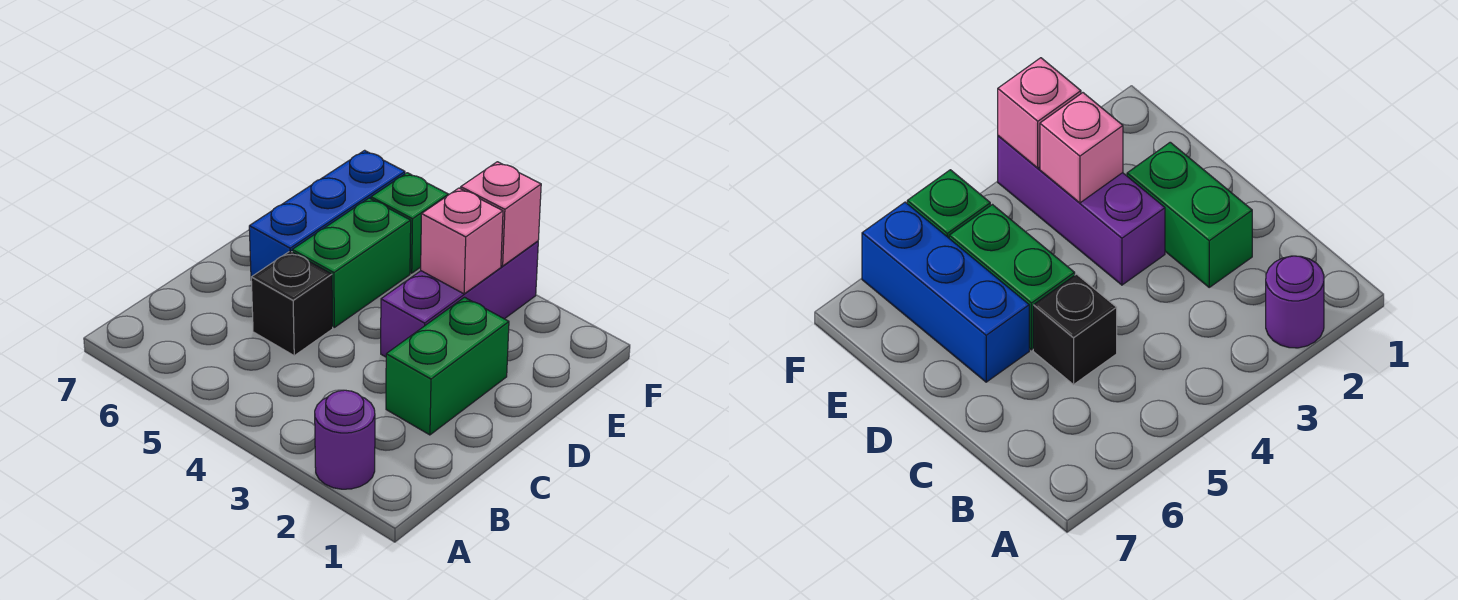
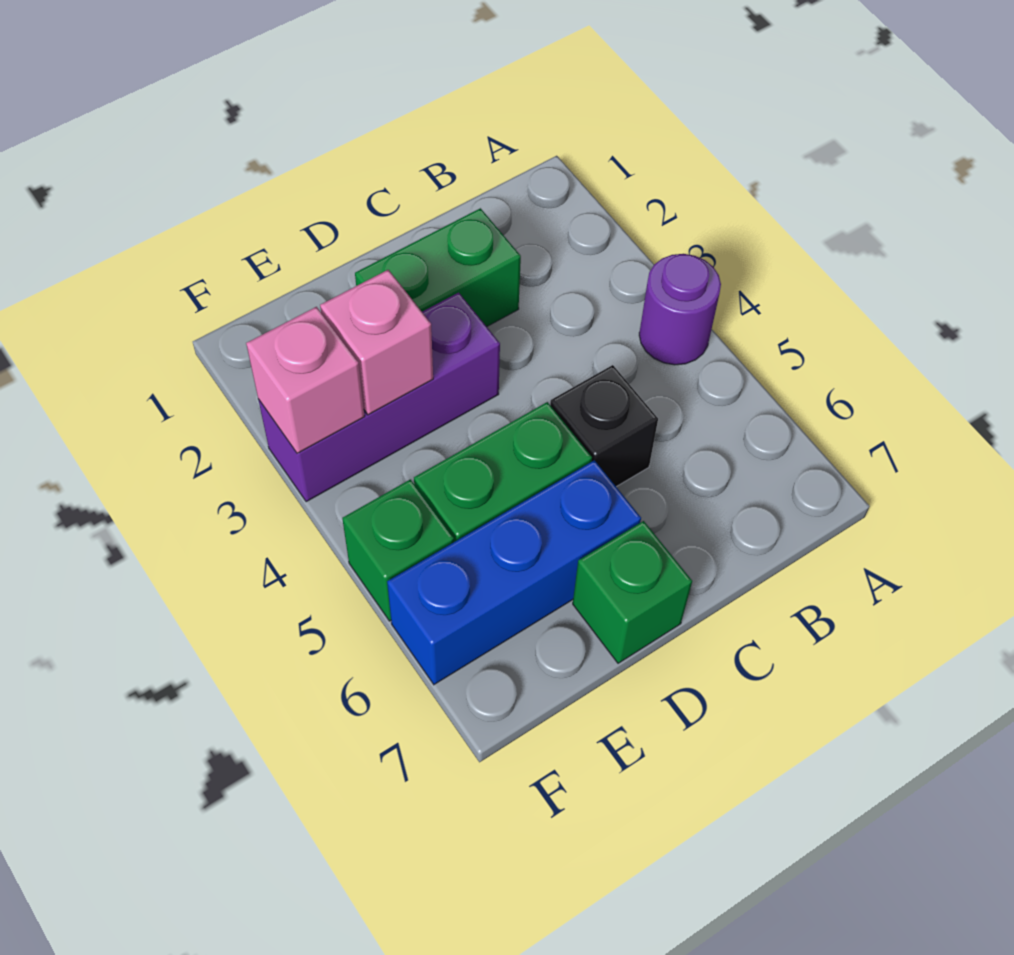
purple round brick A2 level 1 -> purple round brick A4 level 1
none -> green brick D7 level 1

